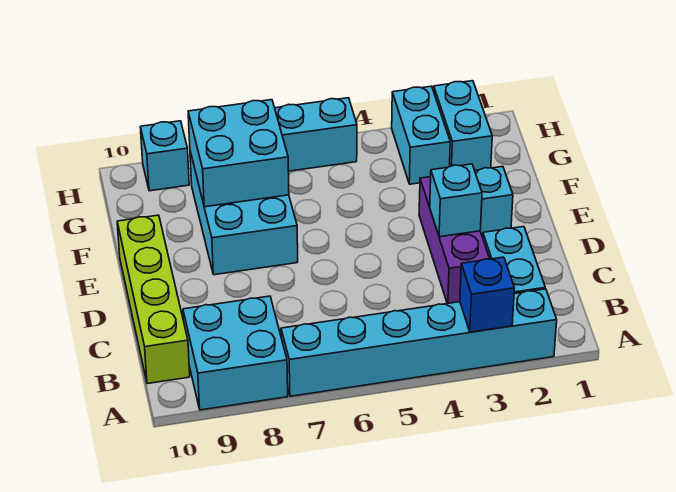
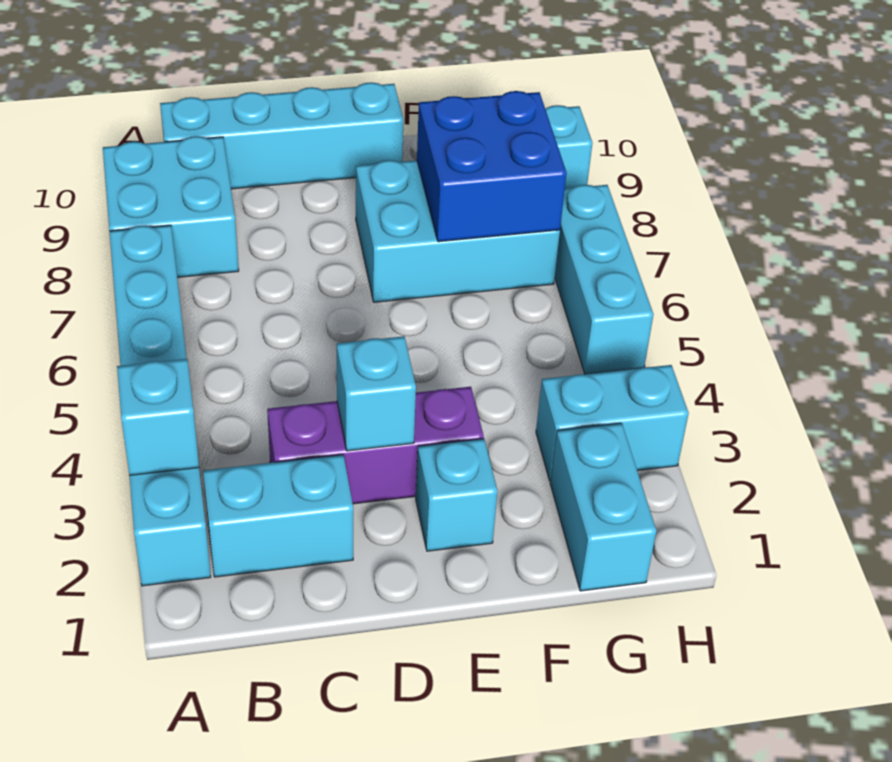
blue brick A3 level 2 -> cyan brick A3 level 2
lime brick B10:E10 level 1 -> cyan brick B10:E10 level 1
cyan brick F7:G8 level 2 -> blue brick F7:G8 level 2
cyan brick G2:H2 level 1 -> cyan brick G1:G2 level 1

